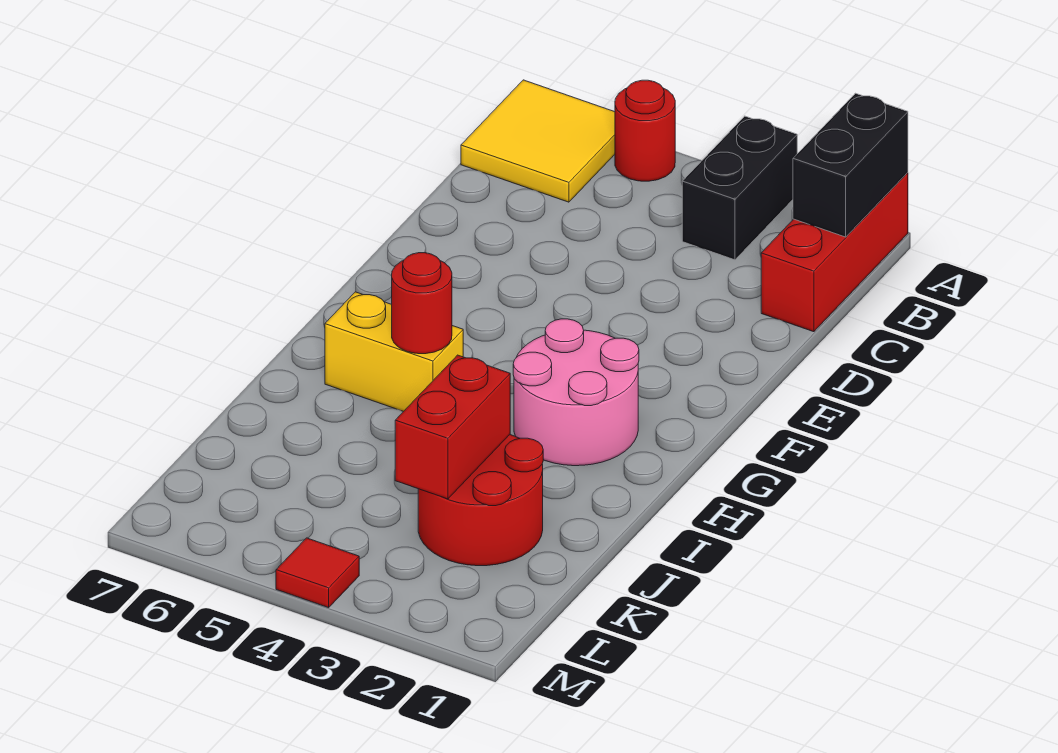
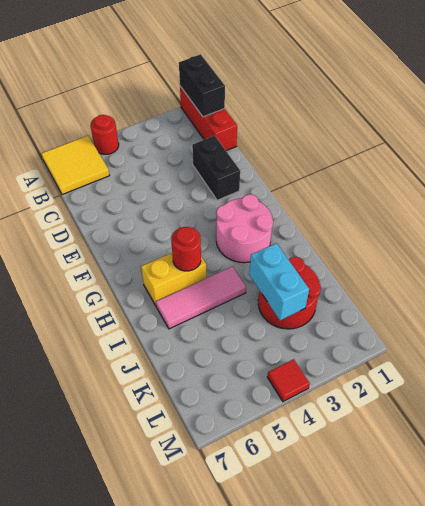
black brick A3:B3 level 1 -> black brick D2:E2 level 1
none -> pink tile I4:I6 level 1
red brick J3:K3 level 2 -> cyan brick J3:K3 level 2

